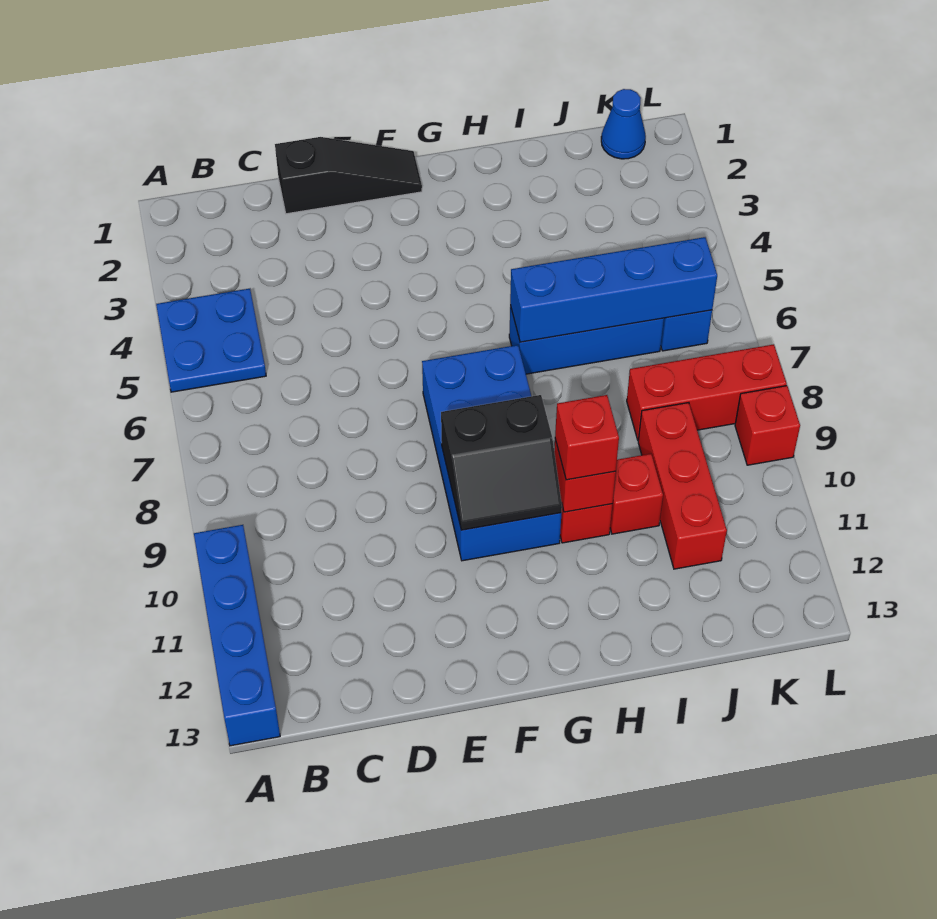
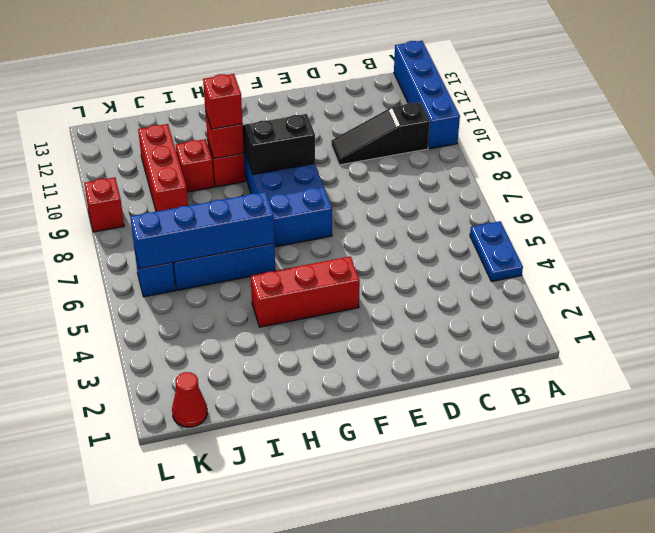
blue plate A4:B5 level 1 -> blue plate A4:A5 level 1
black slope D1:F1 level 1 top D -> black slope B10:D10 level 1 top B
red brick J8:L8 level 1 -> red brick F4:H4 level 1
blue cone K1 level 1 -> red cone K1 level 1

